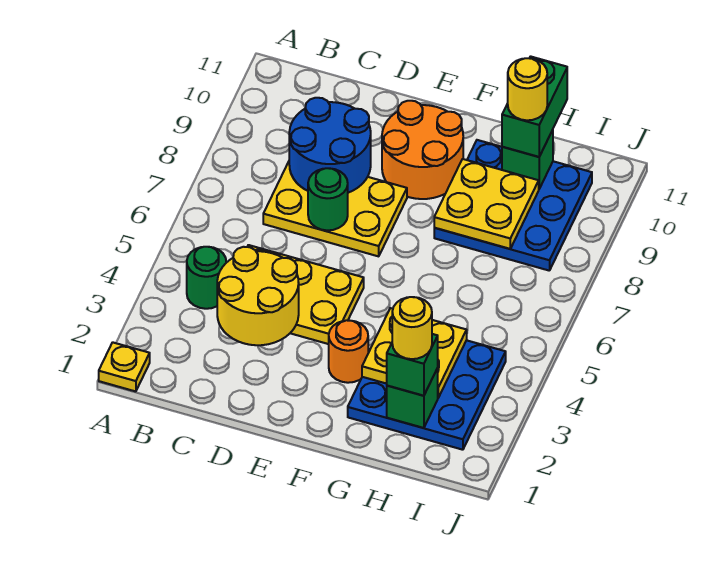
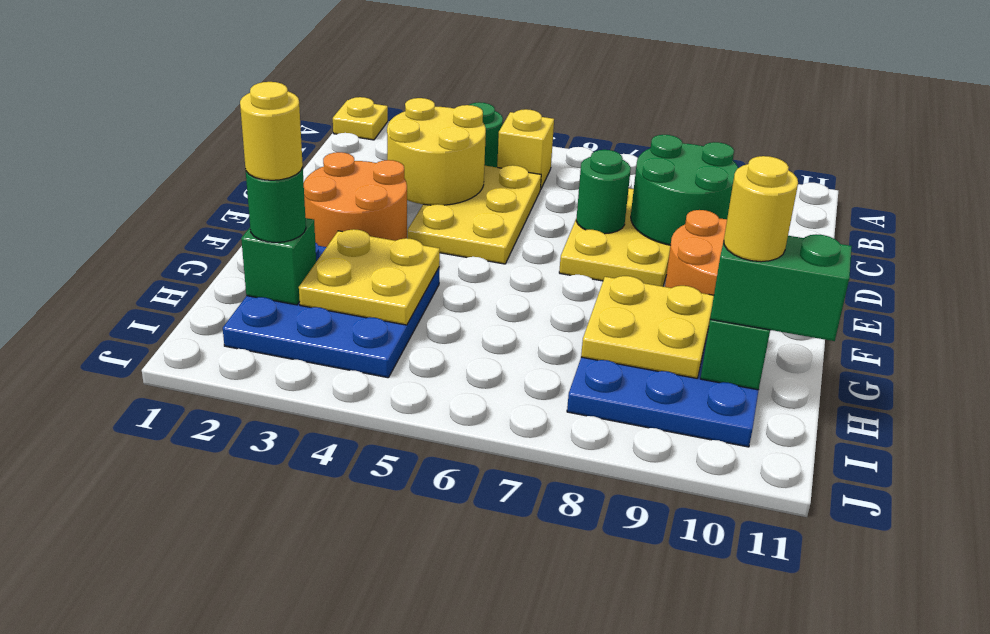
none -> yellow brick B5 level 1
blue round brick C8:D9 level 2 -> green round brick C8:D9 level 2
orange round brick F3 level 1 -> orange round brick E2:F3 level 1
green brick H2 level 3 -> green round brick H2 level 3

